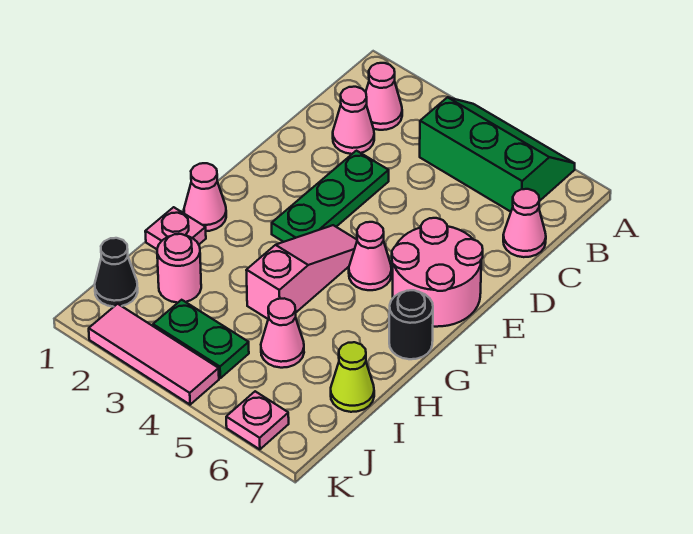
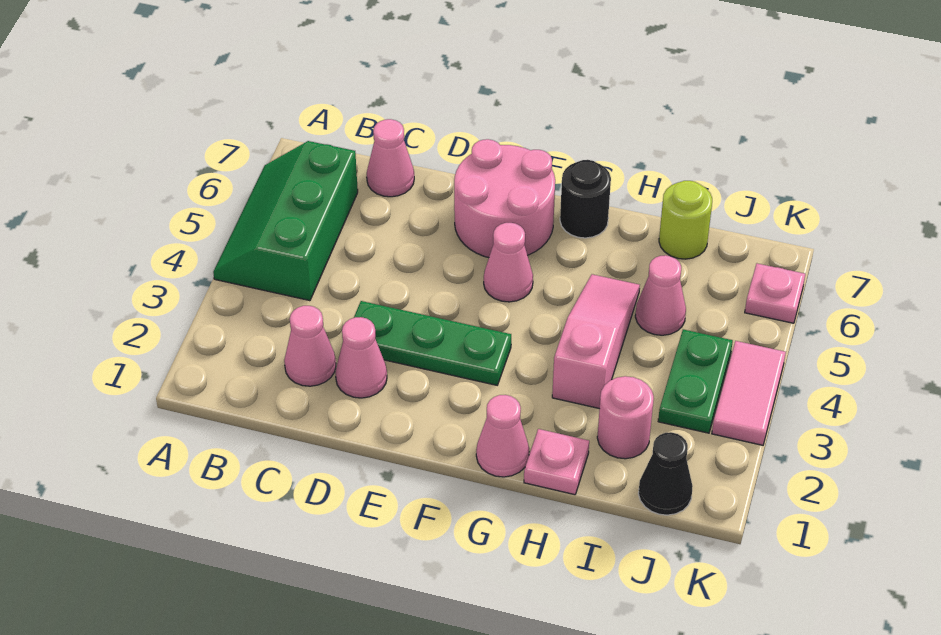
pink cone B2 level 1 -> pink cone D2 level 1
pink slope F4:H4 level 1 top H -> pink slope H3:H5 level 1 top 3
lime cone I7 level 1 -> lime round brick I7 level 1
pink tile K2:K4 level 1 -> pink tile K3:K4 level 1

